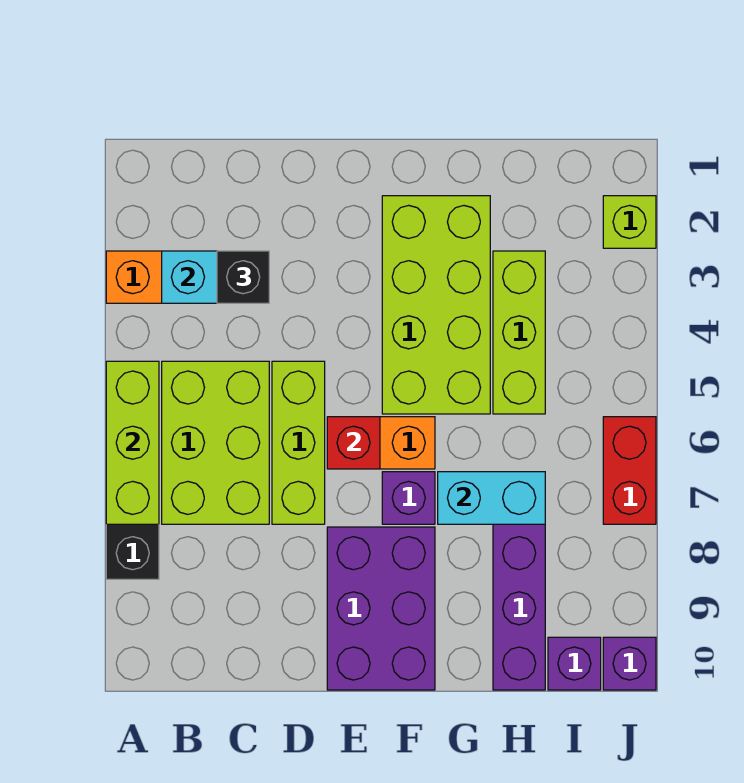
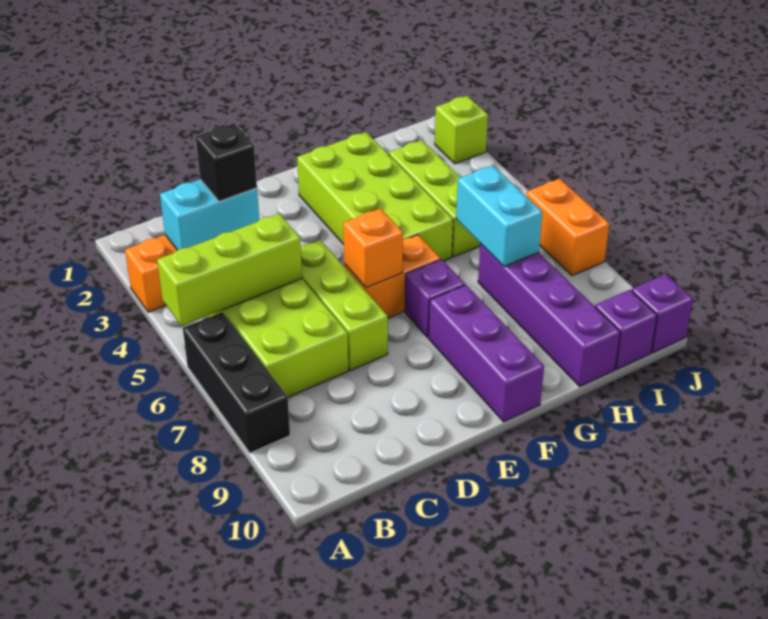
lime brick A5:A7 level 2 -> lime brick A5:C5 level 2
red brick E6 level 2 -> orange brick E6 level 2
purple brick E8:F10 level 1 -> purple brick F8:F10 level 1
cyan brick G7:H7 level 2 -> cyan brick H6:H7 level 2
red brick J6:J7 level 1 -> orange brick J6:J7 level 1

